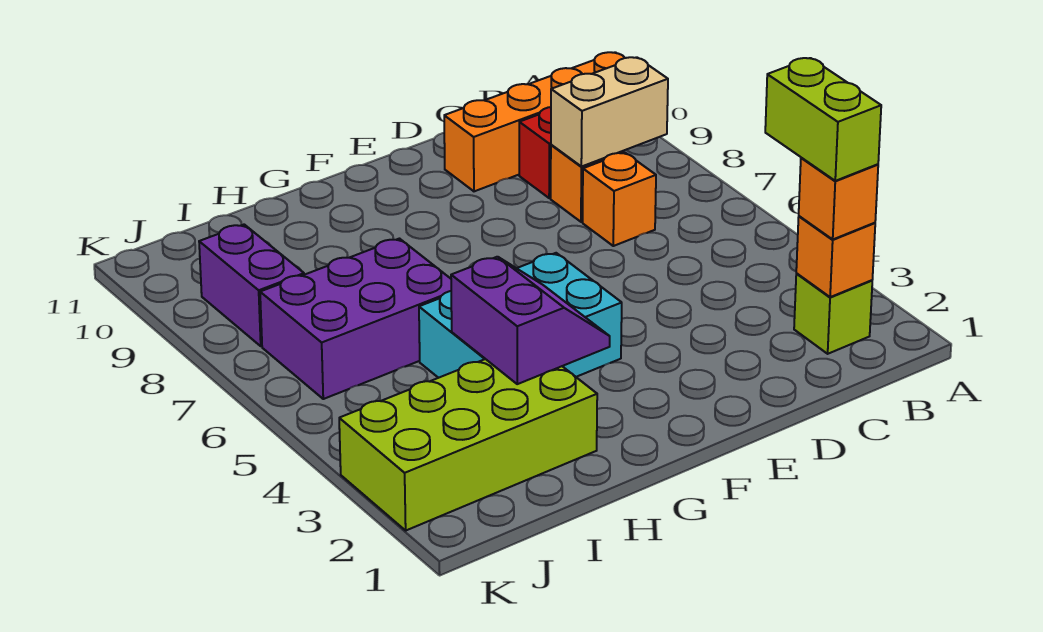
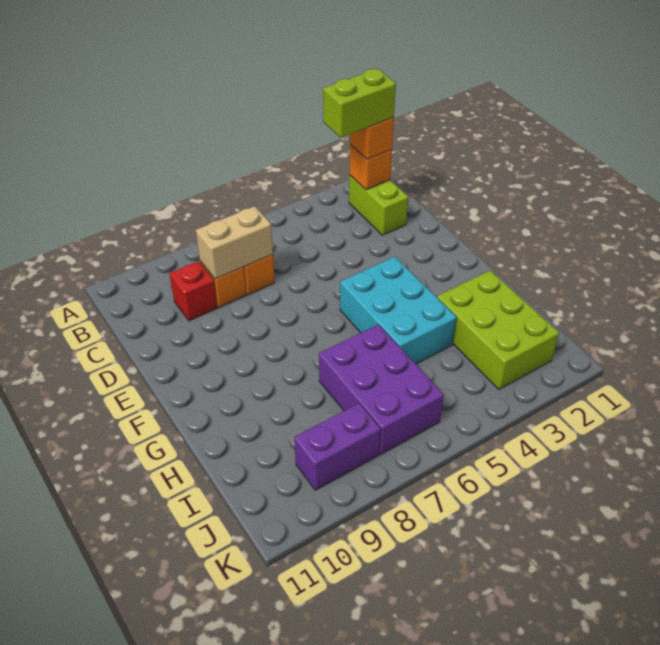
orange brick A10:D10 level 1 -> none
lime brick B2 level 1 -> lime brick B2:C2 level 1
tan brick B8:C8 level 2 -> tan brick C7:C8 level 2
purple slope G3:H4 level 2 top H -> none
lime brick H2:K3 level 1 -> lime brick H2:J3 level 1

